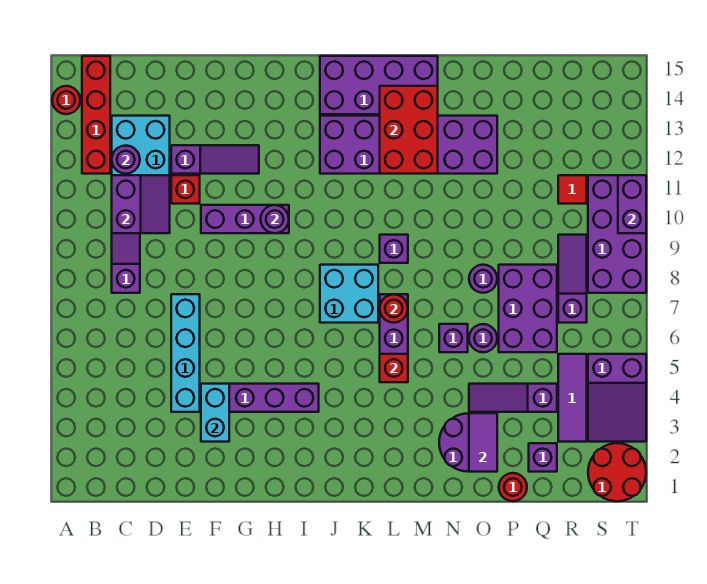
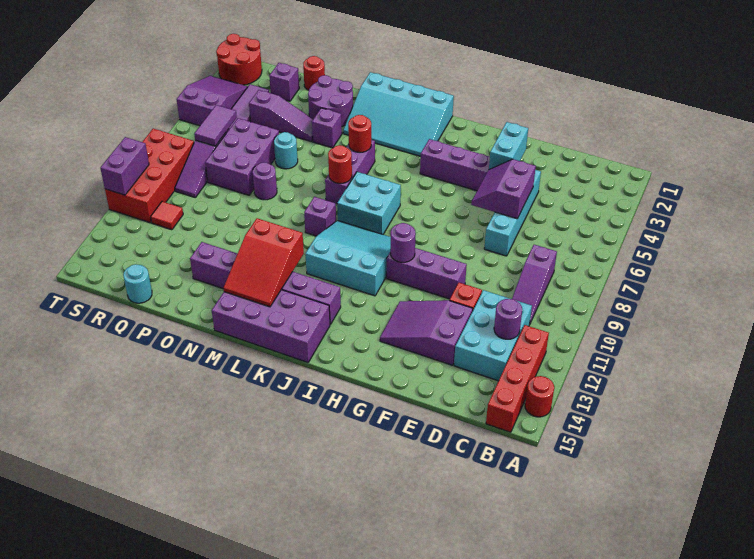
purple slope C10:D11 level 2 top C -> purple slope E5:F6 level 2 top E
purple slope E12:G12 level 1 top E -> purple slope E12:G13 level 1 top E
none -> cyan slope I9:K11 level 1 top 11
none -> cyan slope J1:M3 level 1 top 1
purple brick J12:O13 level 1 -> purple brick J13:O13 level 1
red brick L5 level 2 -> red round brick L5 level 2
red brick L12:M14 level 2 -> red slope L12:M14 level 2 top 12
purple brick N6 level 1 -> purple brick N4 level 1
purple tile O2:O3 level 2 -> purple tile R6:R7 level 2
purple round brick O6 level 1 -> cyan round brick O6 level 1
none -> cyan round brick Q15 level 1
purple brick S8:T11 level 1 -> red brick S8:T11 level 1

